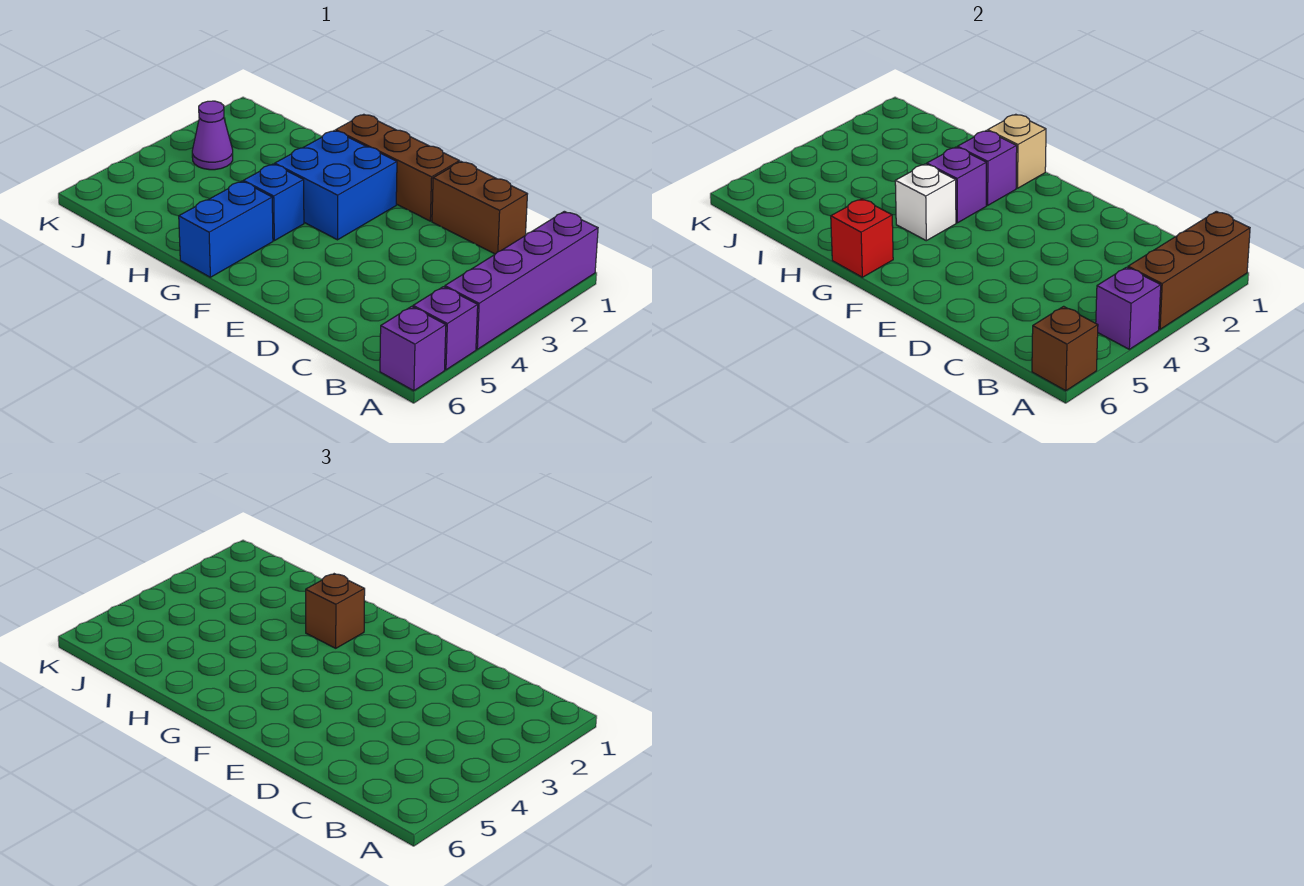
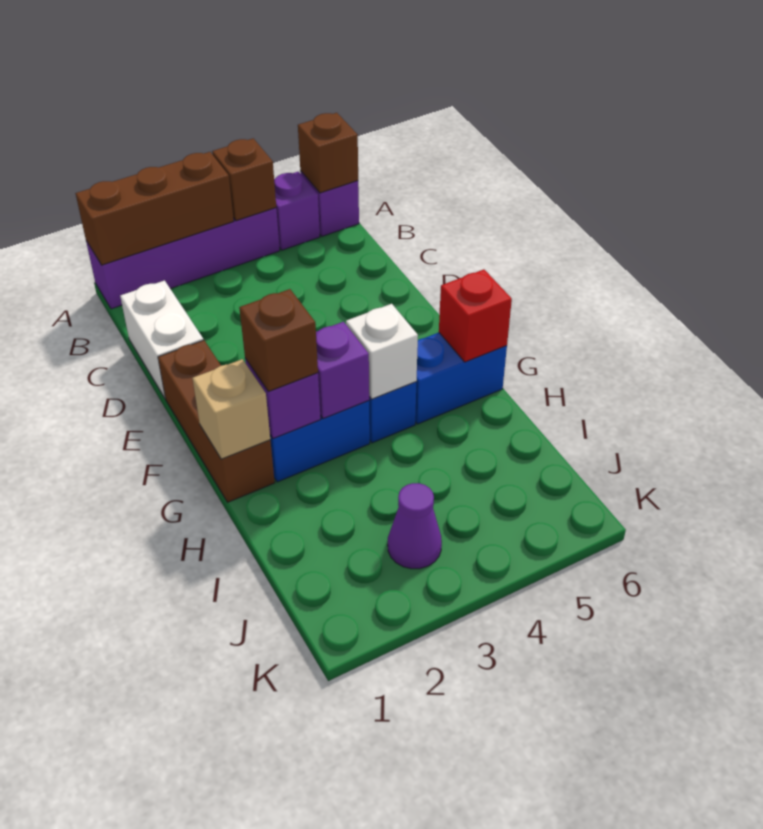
purple brick A4 level 2 -> brown brick A4 level 2
brown brick C1:D1 level 1 -> white brick C1:D1 level 1

